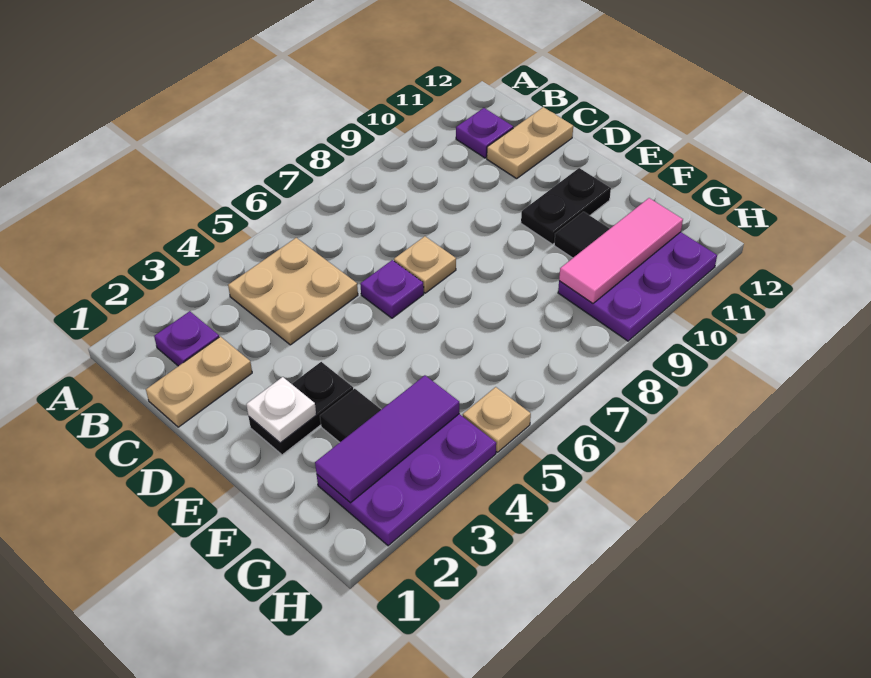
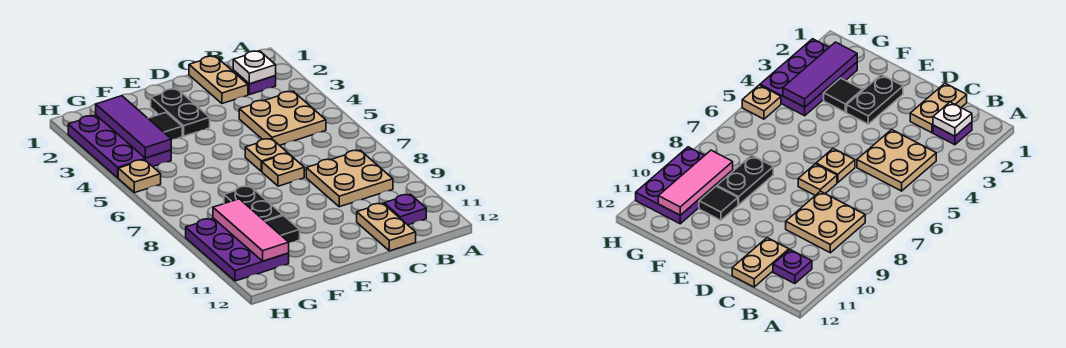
none -> tan plate B8:C9 level 1
purple plate D6 level 1 -> tan plate D6 level 1
white plate E2 level 2 -> white plate B2 level 2
black plate E10:E11 level 1 -> black plate F8:F9 level 1

